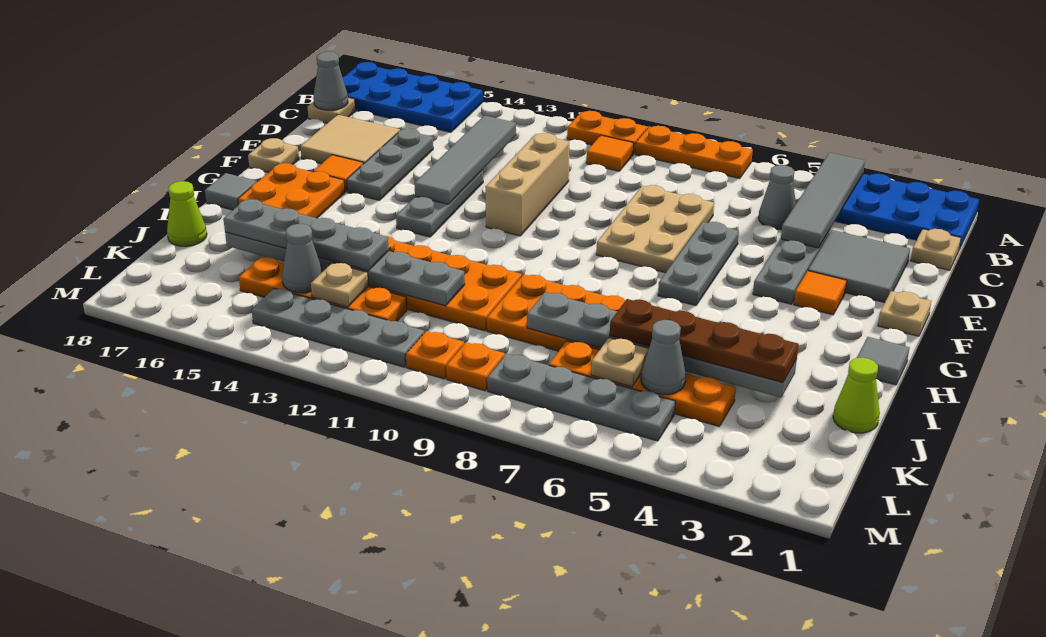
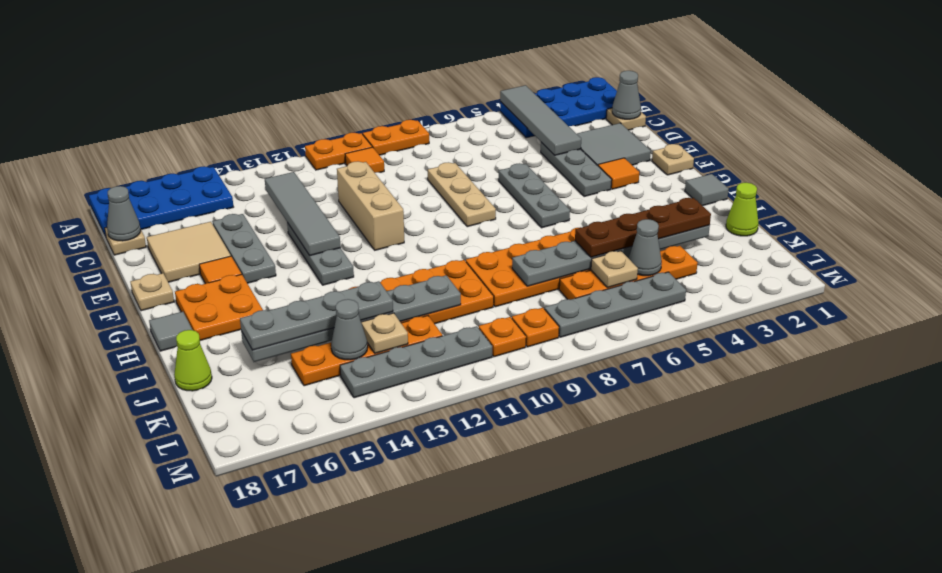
orange plate A7:A9 level 1 -> orange plate A8:A9 level 1
grey cone C5 level 1 -> grey cone C1 level 2
tan plate D7:F8 level 1 -> tan plate D8:F8 level 1

